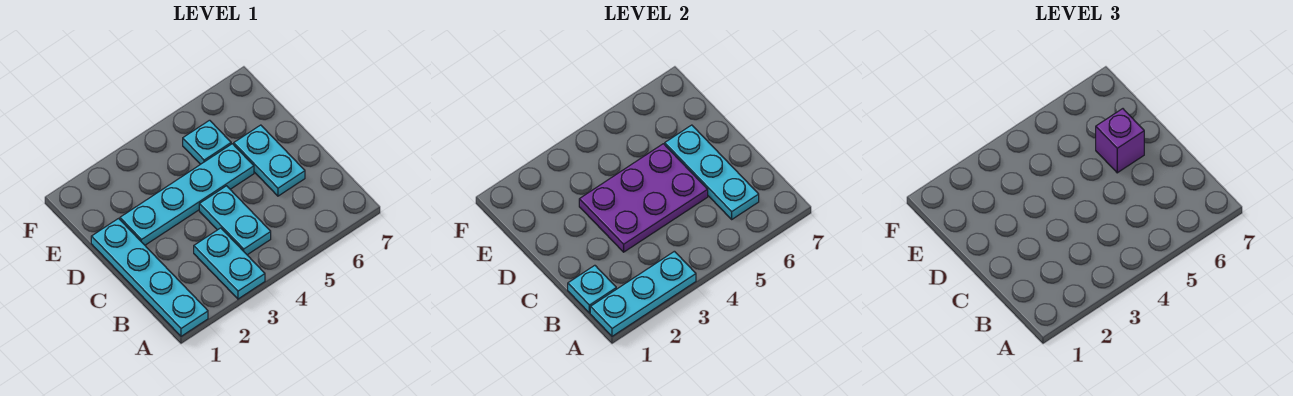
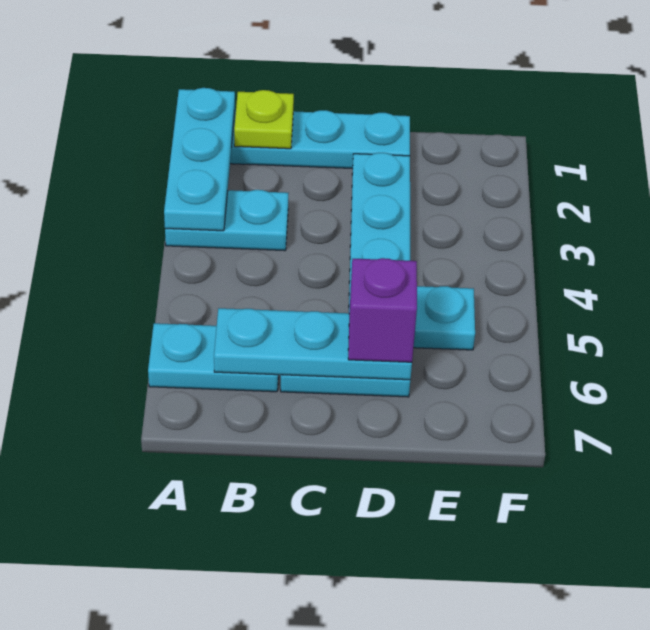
cyan plate B1 level 2 -> lime plate B1 level 2
cyan plate B4:C4 level 1 -> cyan plate A6:B6 level 1
purple plate C3:D5 level 2 -> none

